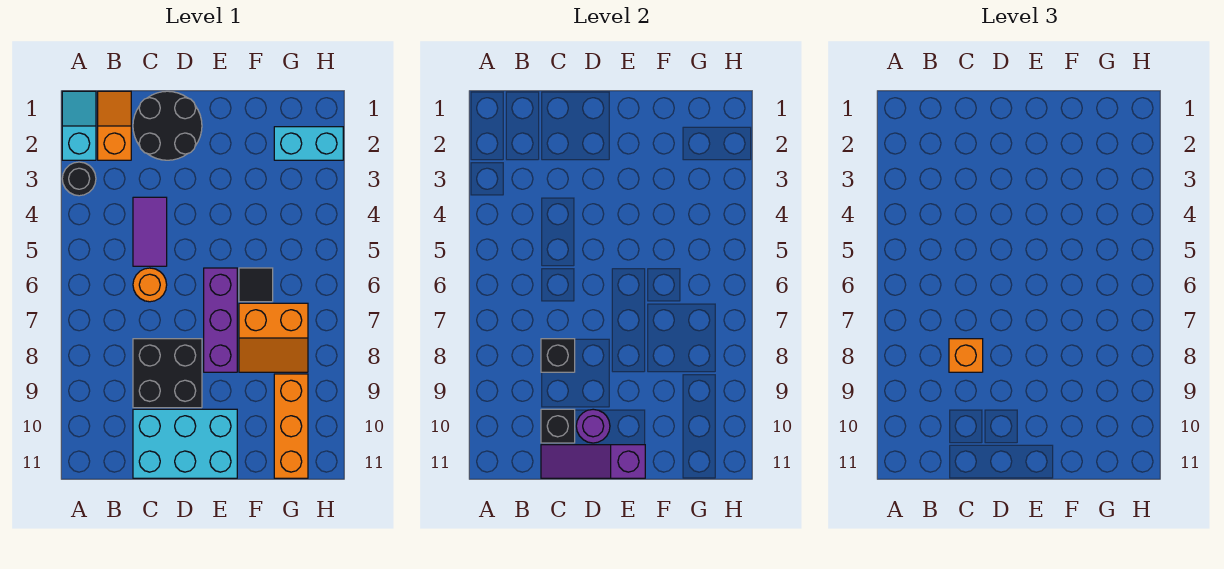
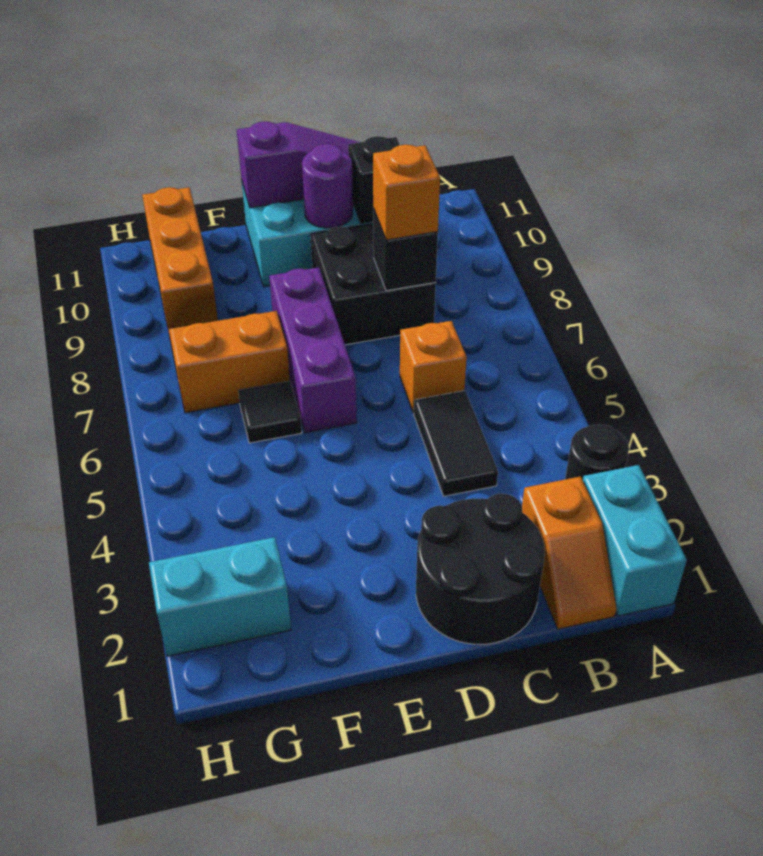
cyan slope A1:A2 level 1 top 2 -> cyan brick A1:A2 level 1
purple tile C4:C5 level 1 -> black tile C4:C5 level 1
orange round brick C6 level 1 -> orange brick C6 level 1

